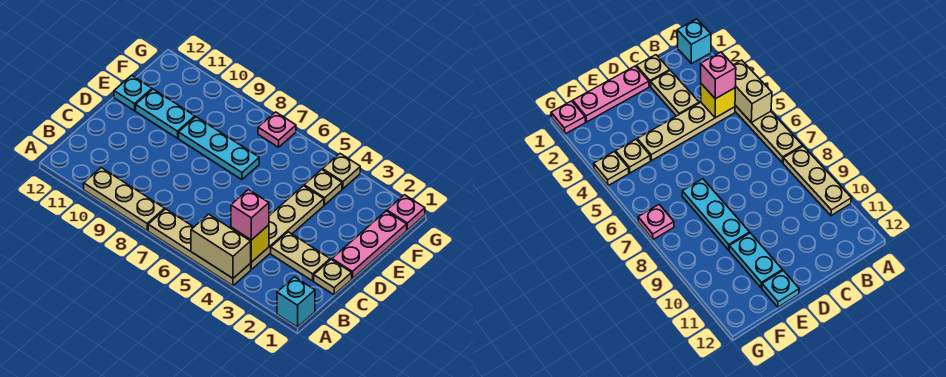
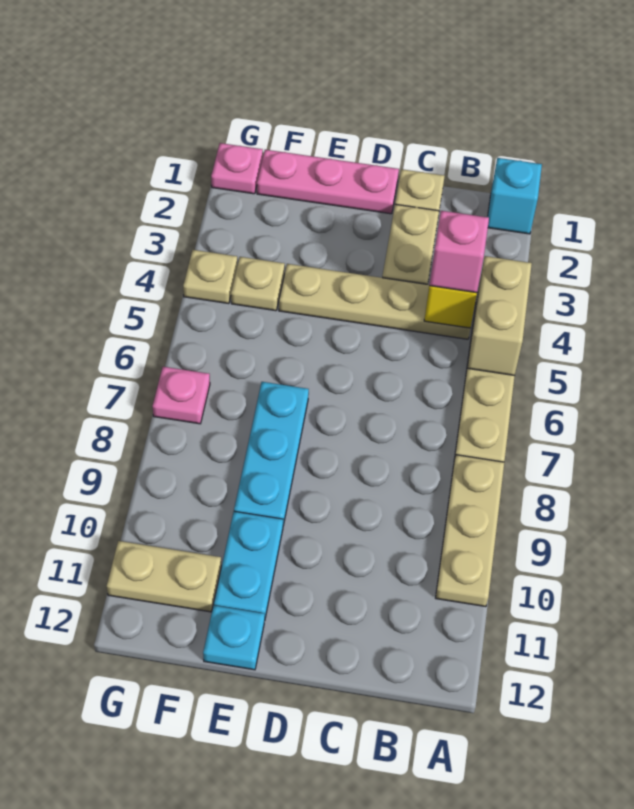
none -> tan plate F11:G11 level 1

